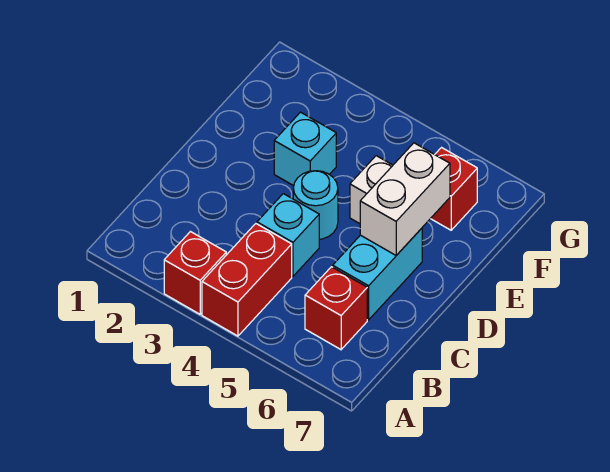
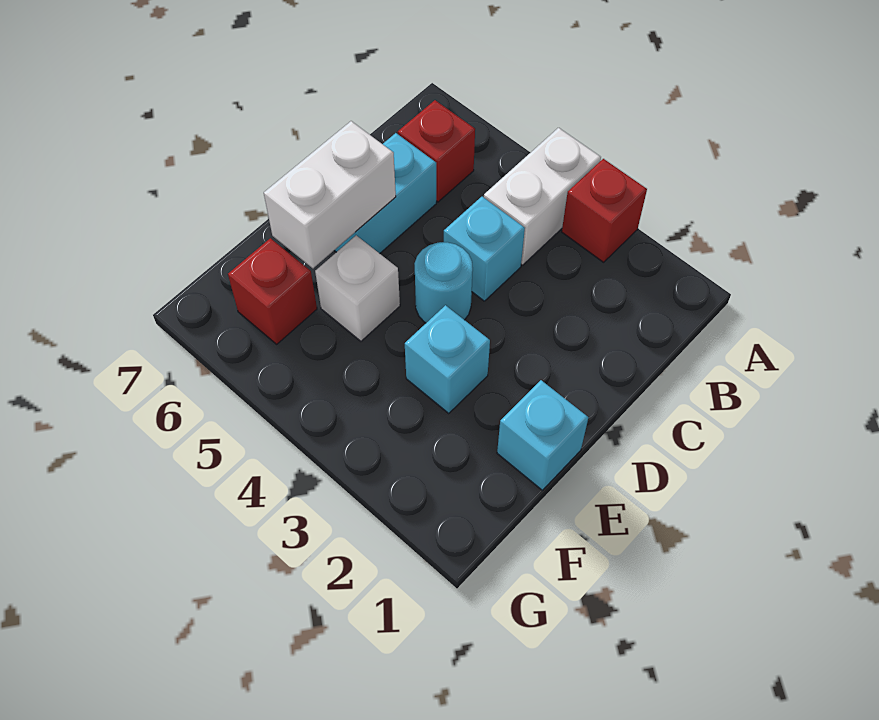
red brick A4:B4 level 1 -> white brick A4:B4 level 1
none -> cyan brick E1 level 1

